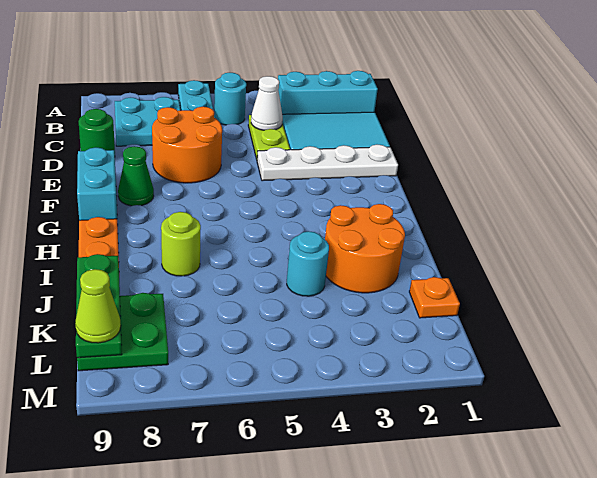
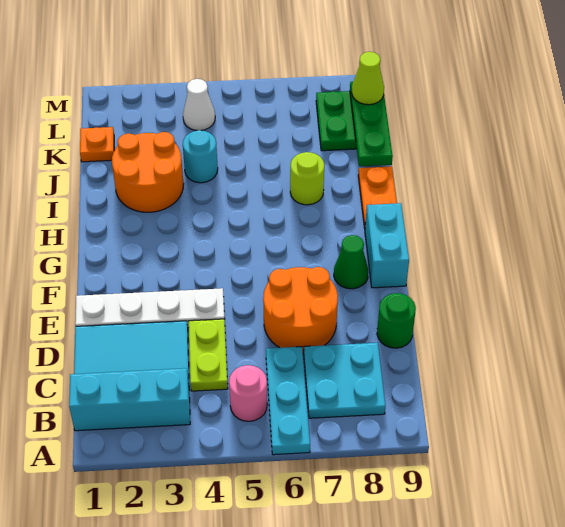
cyan round brick B5 level 1 -> pink round brick B5 level 1
white cone C4 level 2 -> white cone L4 level 1

